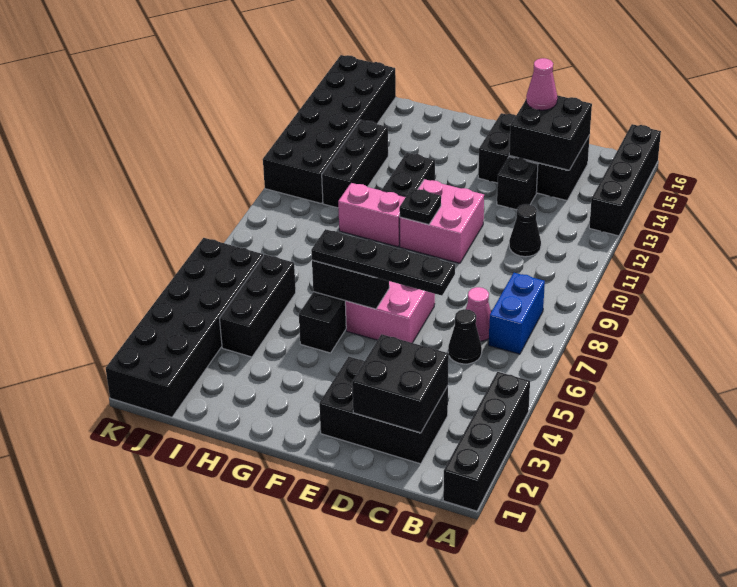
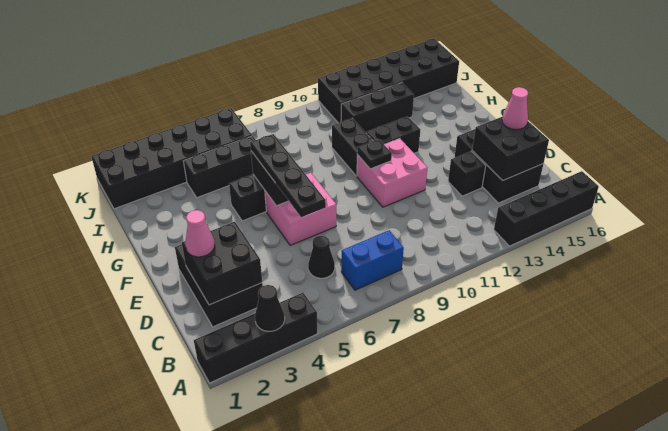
pink cone C7 level 1 -> pink cone D2 level 3
black cone C11 level 1 -> black cone A3 level 2
pink brick G10:H10 level 1 -> black brick G10:H10 level 1

